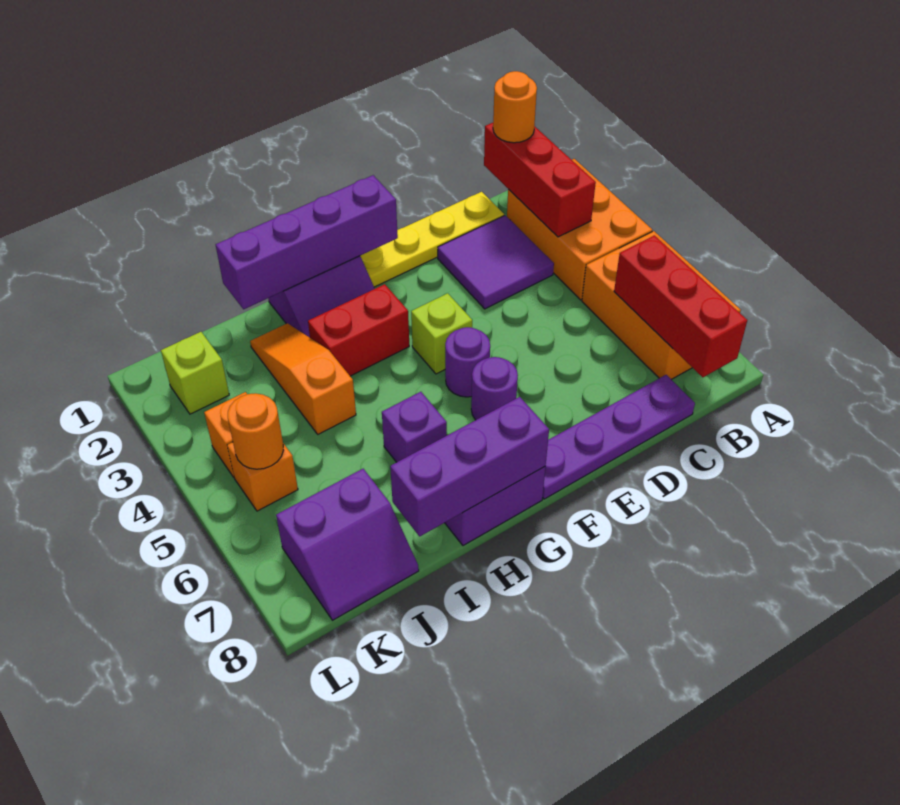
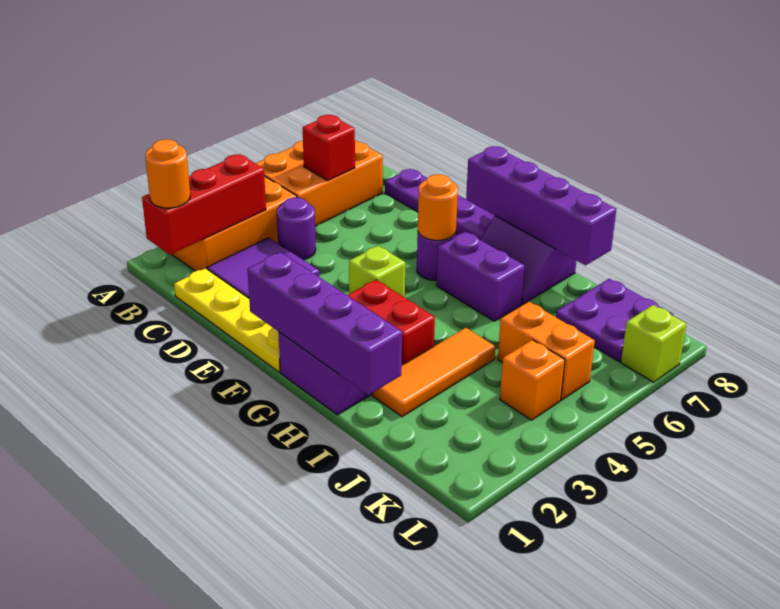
red brick B6:B8 level 2 -> red brick B6 level 2
purple round brick F5 level 1 -> purple round brick C4 level 1
purple brick G8:I8 level 2 -> purple brick F8:I8 level 2
purple brick H6 level 1 -> purple brick G6:H6 level 1
orange slope I2:I4 level 1 top 4 -> orange tile I2:I4 level 1
purple slope J7:K8 level 1 top 7 -> purple plate J7:K8 level 1
lime brick K2 level 1 -> lime brick L7 level 1
orange brick K5 level 1 -> orange brick J5:K5 level 1
orange round brick K5 level 2 -> orange round brick F6 level 2

